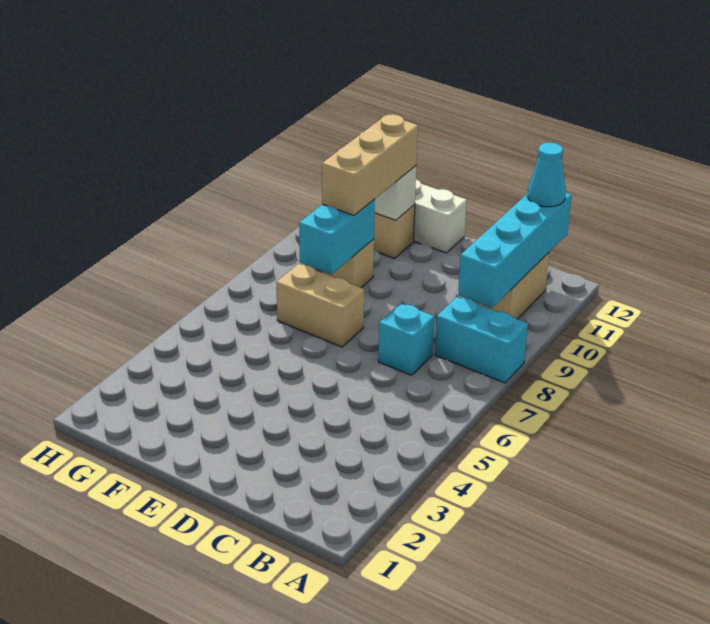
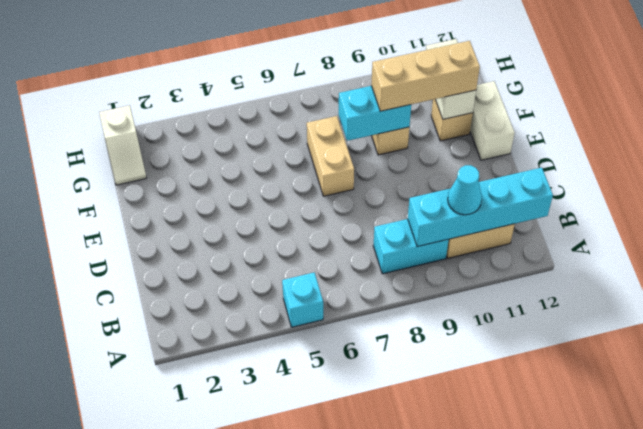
cyan brick A8:B8 level 1 -> cyan brick B8:B9 level 1
cyan cone B12 level 3 -> cyan cone B10 level 3
cyan brick C7 level 1 -> cyan brick A5 level 1
none -> white slope G1:H1 level 1 top H

